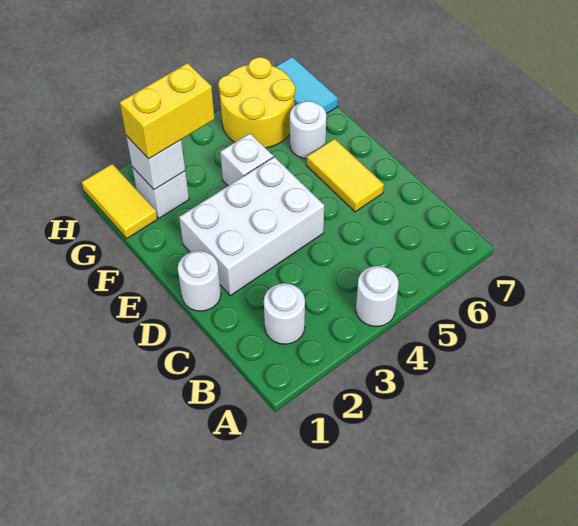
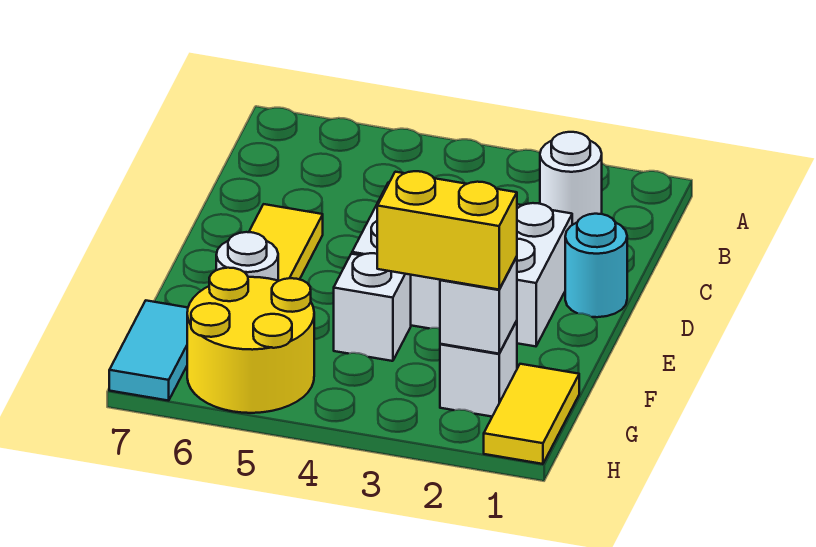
white round brick A4 level 1 -> none
white round brick D1 level 1 -> cyan round brick D1 level 1

